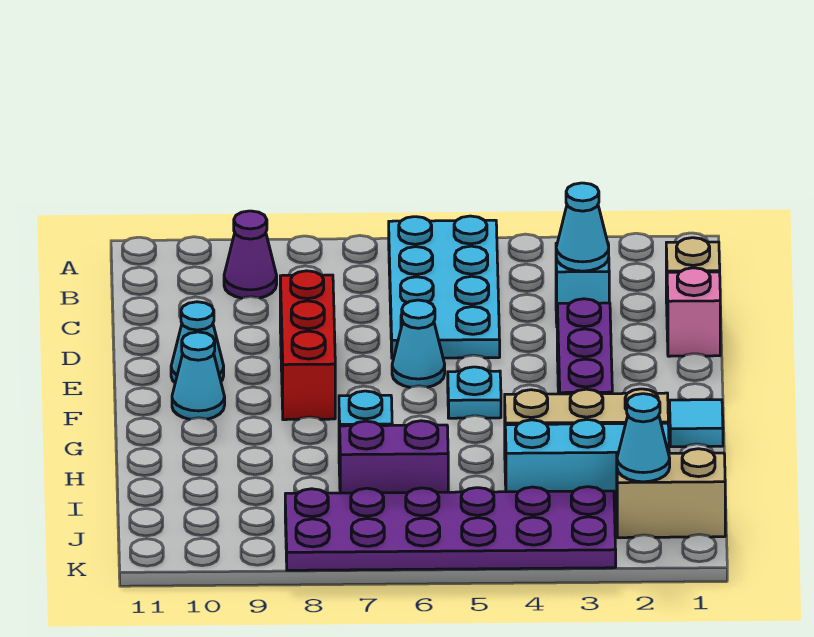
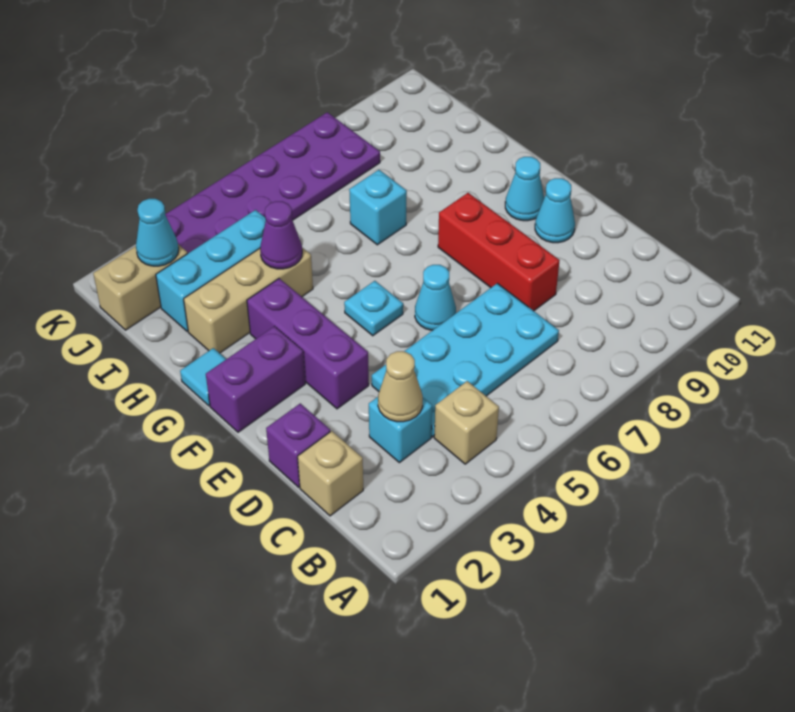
cyan plate A5:D6 level 1 -> cyan plate C4:D7 level 1
none -> tan brick B4 level 1
purple cone B9 level 1 -> purple cone H4 level 2
cyan cone C3 level 2 -> tan cone C3 level 2
pink brick D1 level 1 -> purple brick D1 level 1
purple brick I6:I7 level 1 -> purple brick F1:F2 level 1

